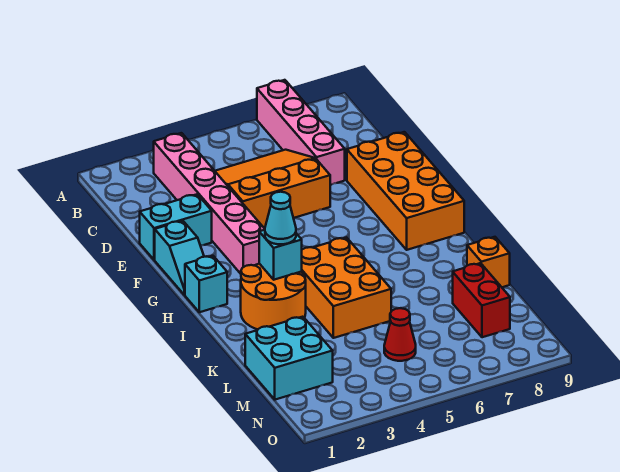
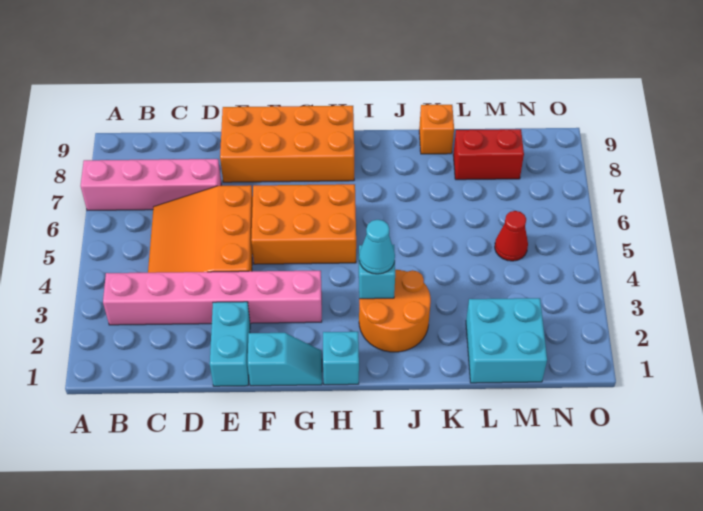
orange brick I4:K5 level 1 -> orange brick F5:H6 level 1

